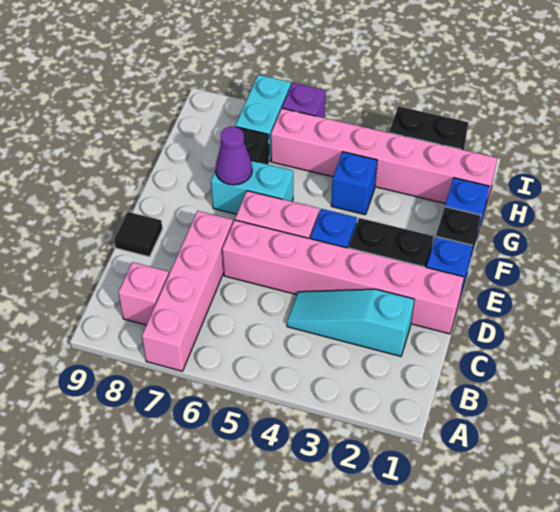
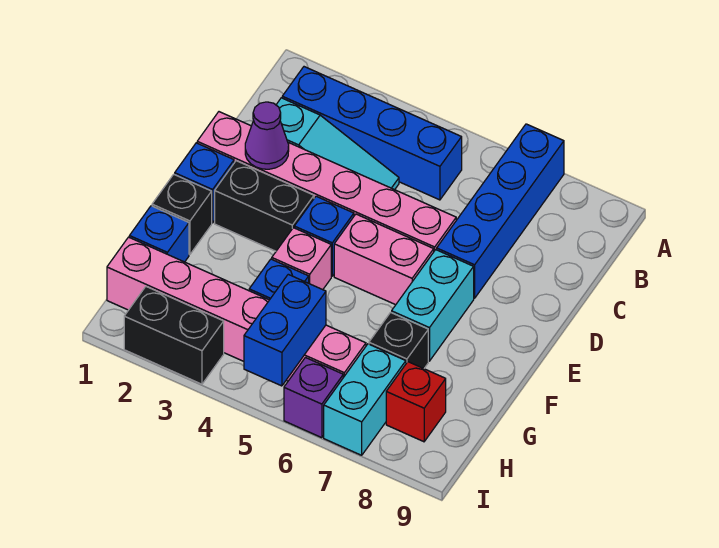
pink brick A7:D7 level 1 -> blue brick A7:D7 level 1
none -> blue brick B2:B5 level 1
pink brick B8 level 1 -> pink brick F4 level 1
black tile D9 level 1 -> none
cyan brick F6:F7 level 1 -> cyan brick E7:F7 level 1
purple cone F7 level 2 -> purple cone D2 level 2
none -> blue brick H5:I5 level 2
none -> red brick H8 level 1

